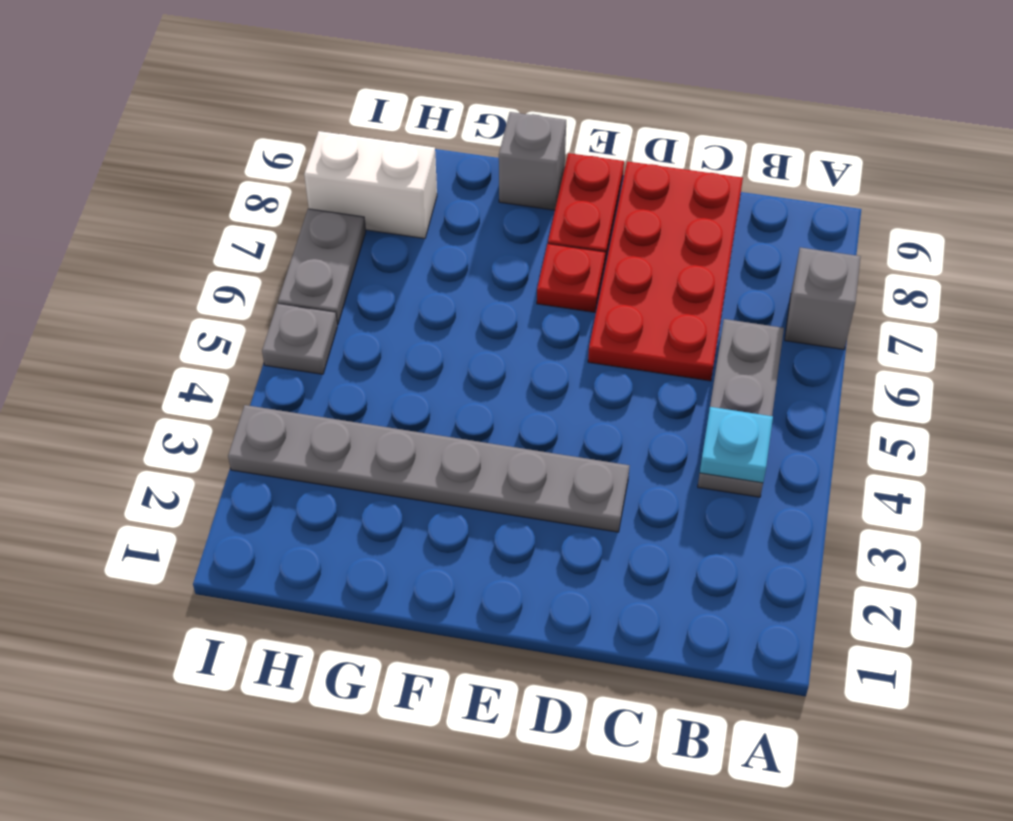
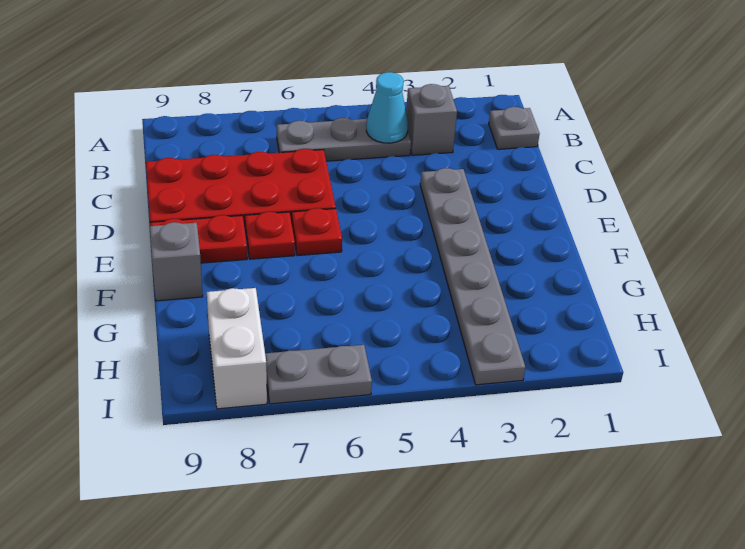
grey brick A7 level 1 -> grey brick B3 level 1
cyan plate B4 level 2 -> cyan cone B4 level 2
none -> red plate E6 level 1
grey plate I5 level 1 -> grey plate B1 level 1

